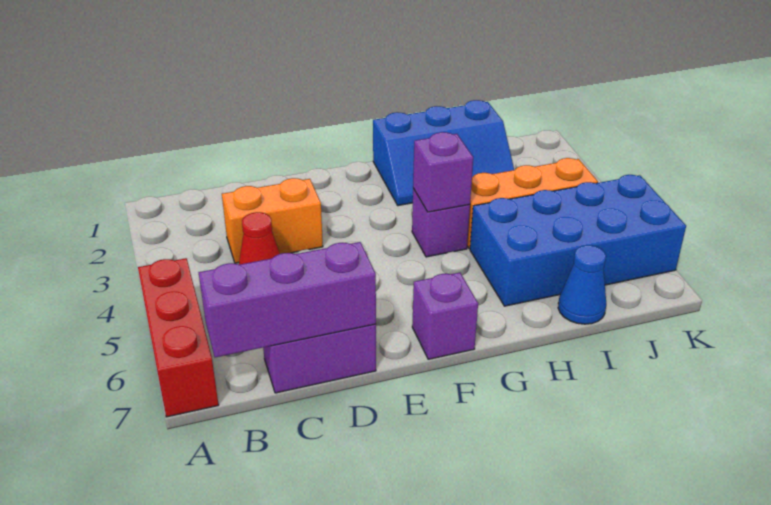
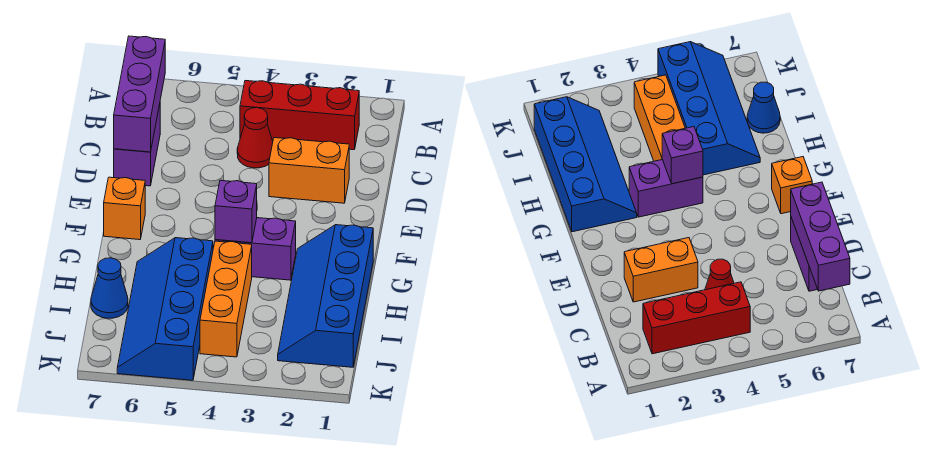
red brick A5:A7 level 1 -> red brick B2:B4 level 1
orange brick C3:D3 level 1 -> orange brick D2:D3 level 1
purple brick F7 level 1 -> orange brick F7 level 1
blue slope G1:I2 level 1 top 1 -> blue slope G1:J2 level 1 top 1
purple brick G4 level 1 -> purple brick G3:G4 level 1
blue brick H5:K6 level 1 -> blue slope H5:K6 level 1 top 5

